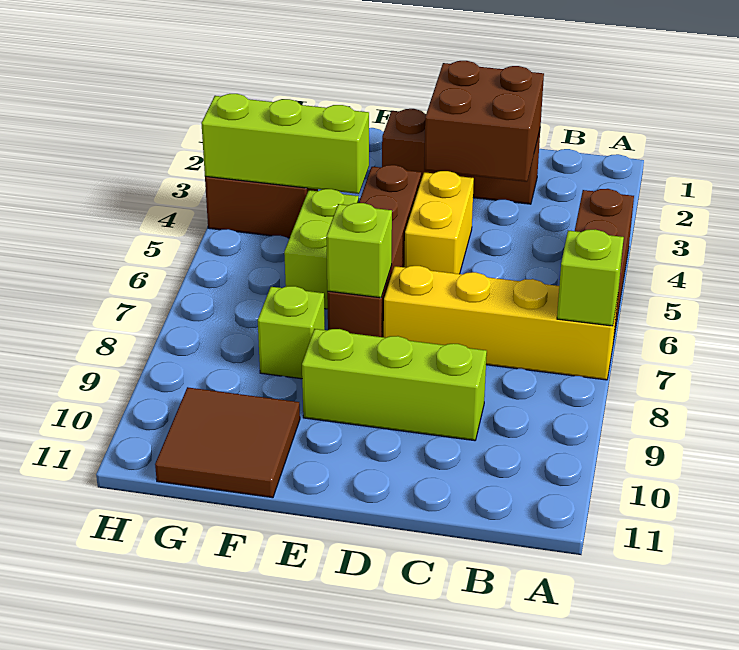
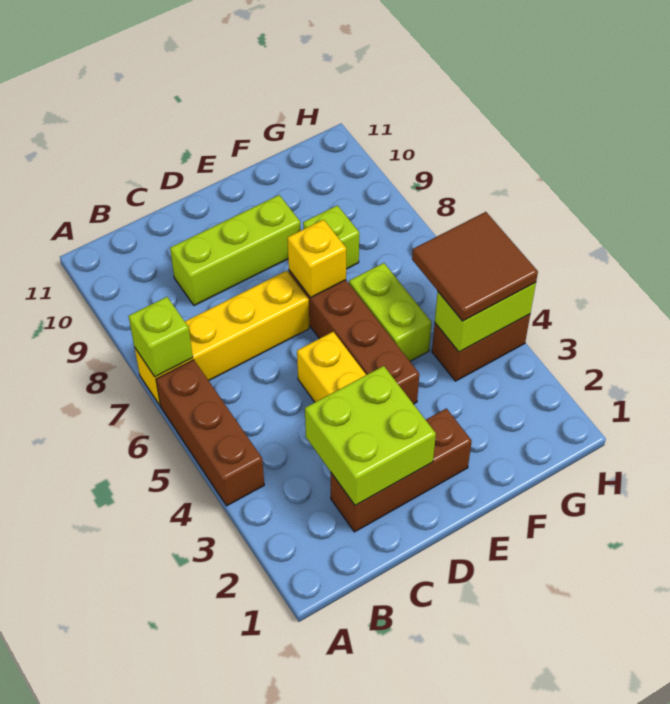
brown brick C2:D3 level 2 -> lime brick C2:D3 level 2
lime brick E7 level 2 -> yellow brick E7 level 2
lime brick F4:H4 level 2 -> lime brick G4:H4 level 2
brown tile F10:G11 level 1 -> brown tile G4:H5 level 3

